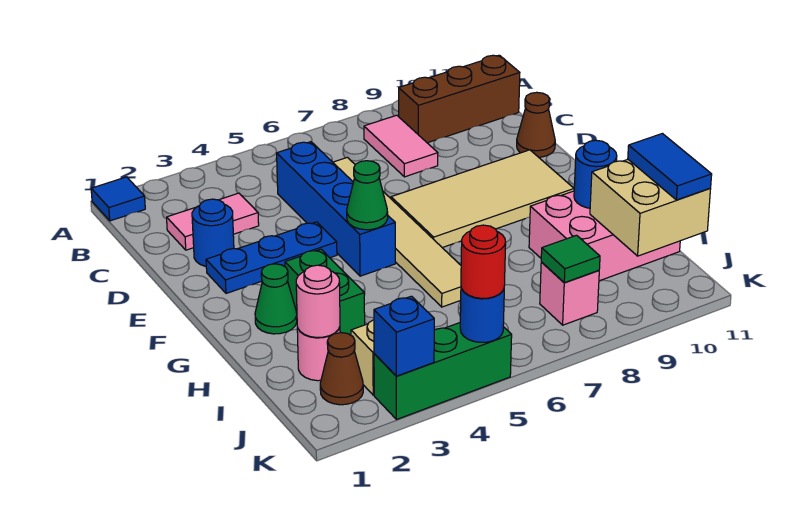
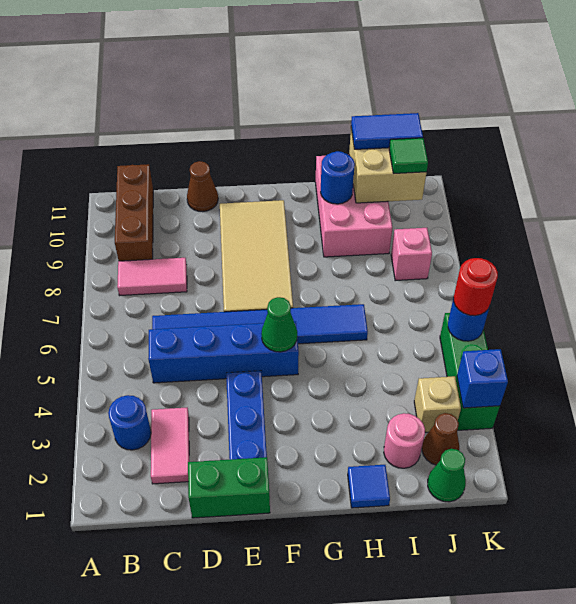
blue tile A1 level 1 -> blue tile H1 level 1
tan tile C6:H6 level 1 -> blue tile C6:H6 level 1
blue round brick D2 level 1 -> blue round brick B3 level 1
green cone G2 level 1 -> green cone J1 level 1
green brick G3:H3 level 1 -> green brick D1:E1 level 1
pink round brick I2 level 2 -> none
green tile J8 level 2 -> green tile J10 level 3

